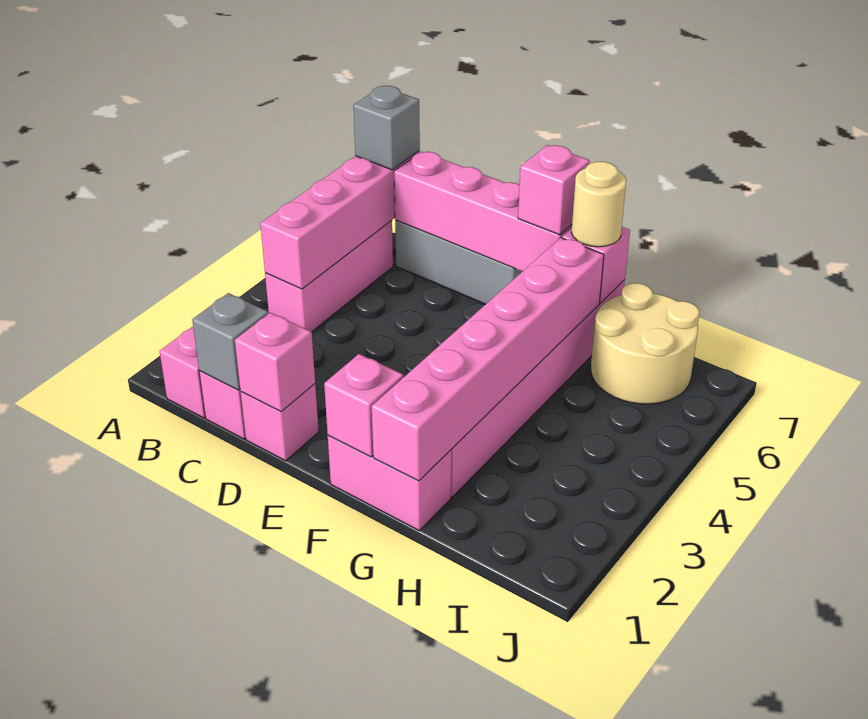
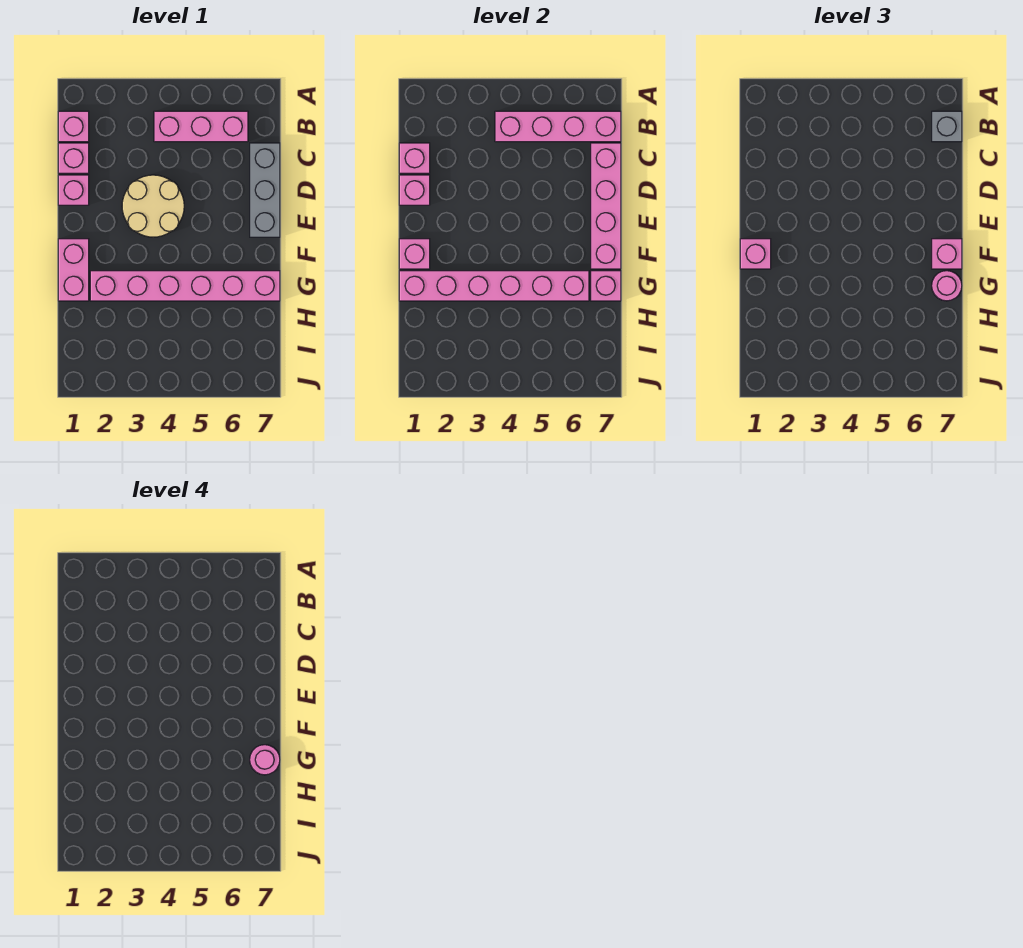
grey brick C1 level 2 -> pink brick C1 level 2
none -> pink brick F1 level 3
tan round brick G7 level 3 -> pink round brick G7 level 3
none -> pink round brick G7 level 4
tan round brick H6:I7 level 1 -> tan round brick D3:E4 level 1

